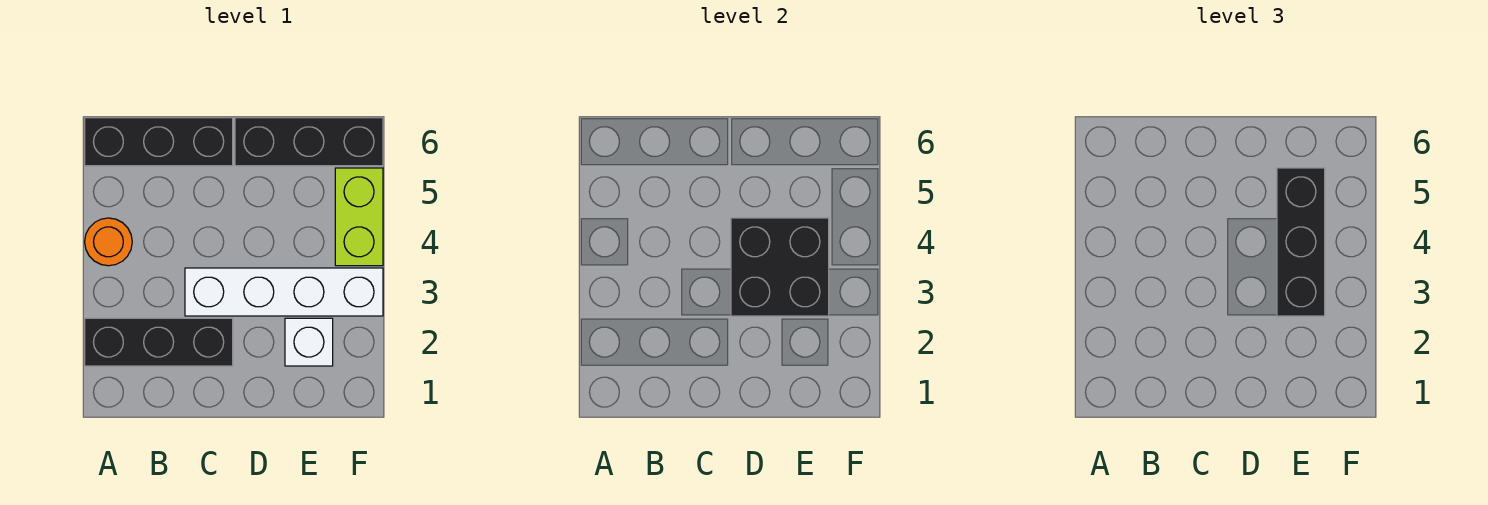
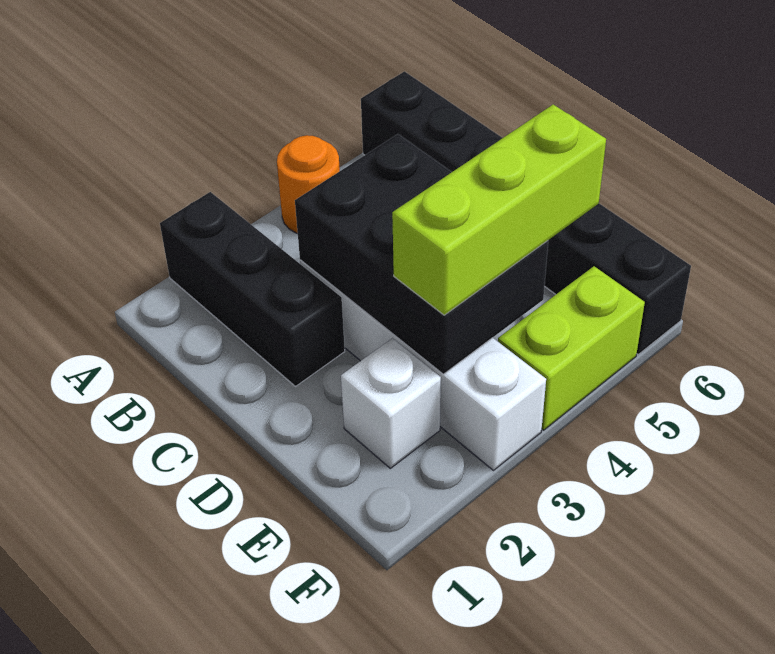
black brick D3:E4 level 2 -> black brick C3:E4 level 2
black brick E3:E5 level 3 -> lime brick E3:E5 level 3

